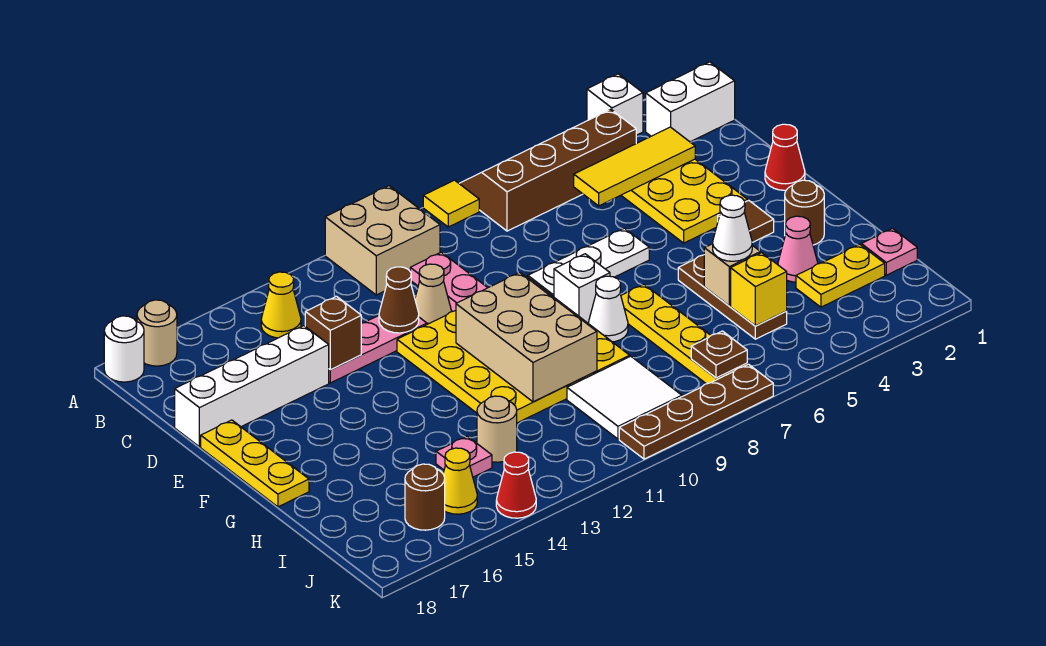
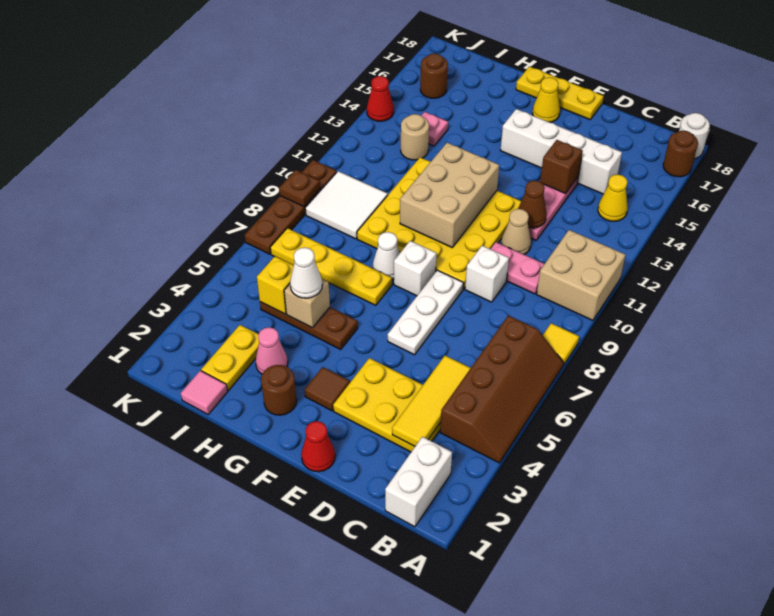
white brick A3 level 1 -> white brick D9 level 1
tan round brick A17 level 1 -> brown round brick A17 level 1
white brick D15:D18 level 1 -> white brick C15:F15 level 1
tan brick F10:H11 level 2 -> tan brick F10:G12 level 2
pink plate I1 level 1 -> pink tile I1 level 1
brown plate J7 level 2 -> brown plate K9 level 2
yellow cone J15 level 1 -> yellow cone F17 level 1

